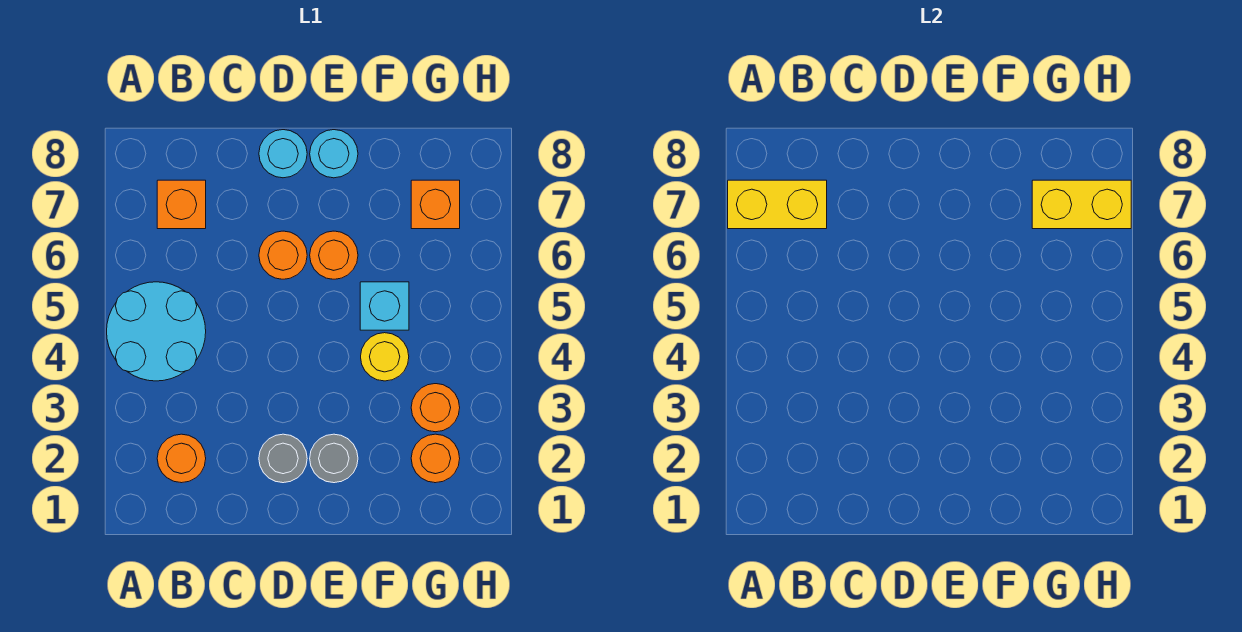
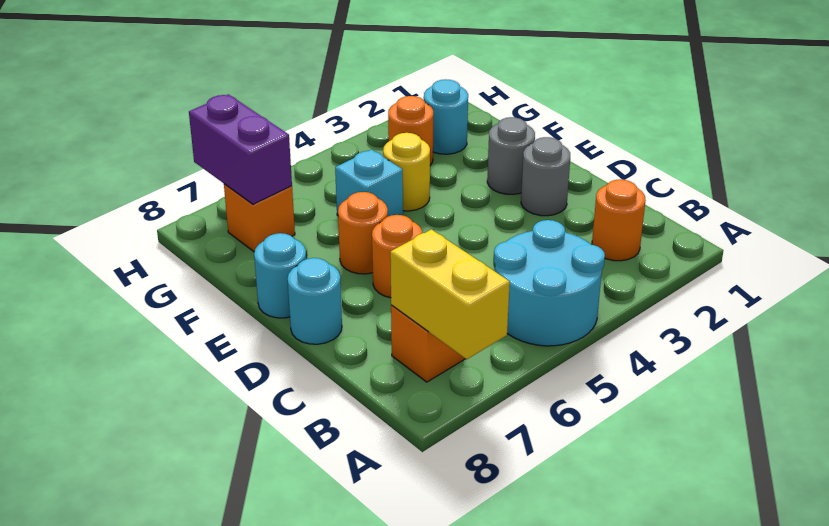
orange round brick G2 level 1 -> cyan round brick G2 level 1
yellow brick G7:H7 level 2 -> purple brick G7:H7 level 2

